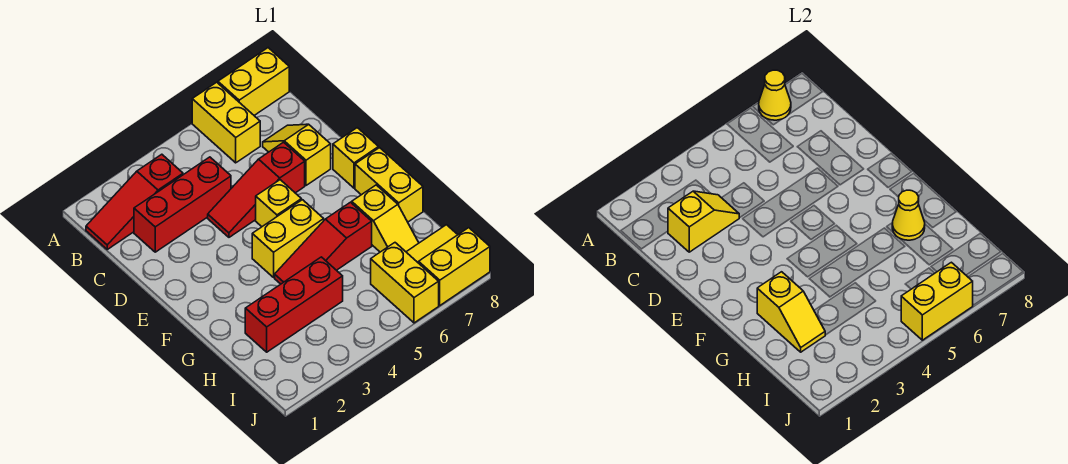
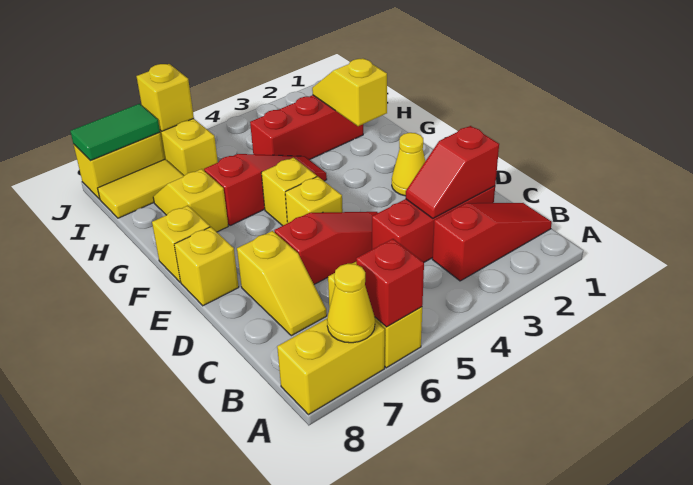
none -> red brick A6 level 2
yellow slope C2:C3 level 2 top 2 -> red slope C2:C3 level 2 top 2
yellow brick F4:F5 level 1 -> yellow brick F5 level 1
yellow brick F8:G8 level 1 -> yellow brick F8 level 1
yellow cone G7 level 2 -> yellow cone E2 level 1
yellow brick J5:J6 level 2 -> yellow brick J6 level 2
none -> green tile J7:J8 level 2

